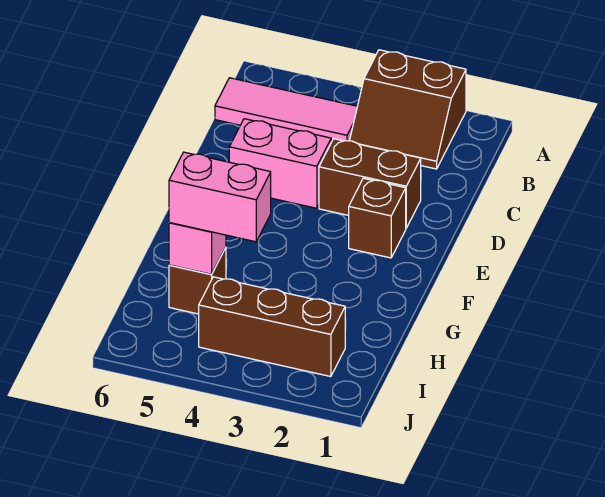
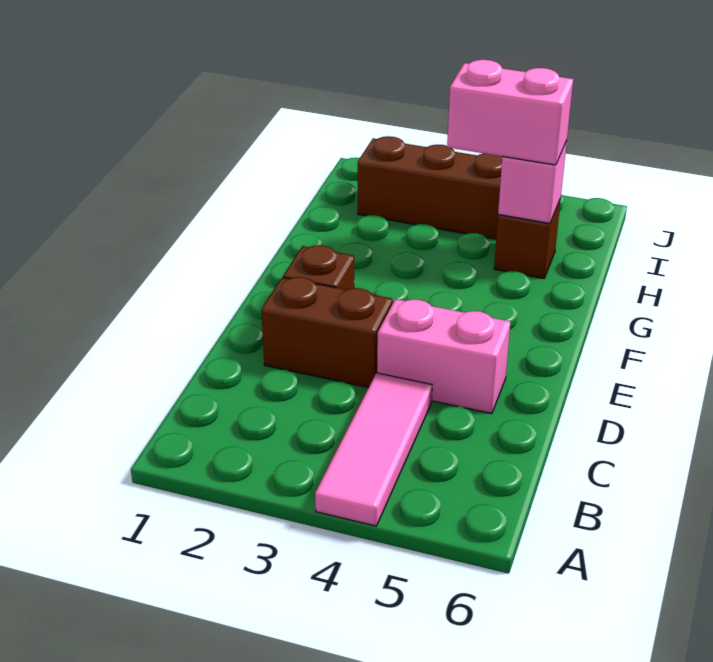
brown slope A2:B3 level 1 top A -> none
pink tile B4:B6 level 1 -> pink tile A4:C4 level 1

